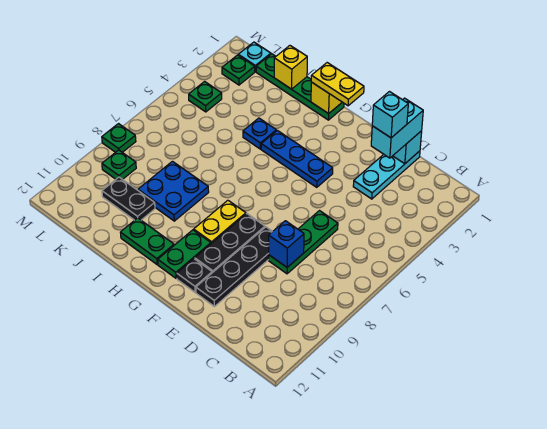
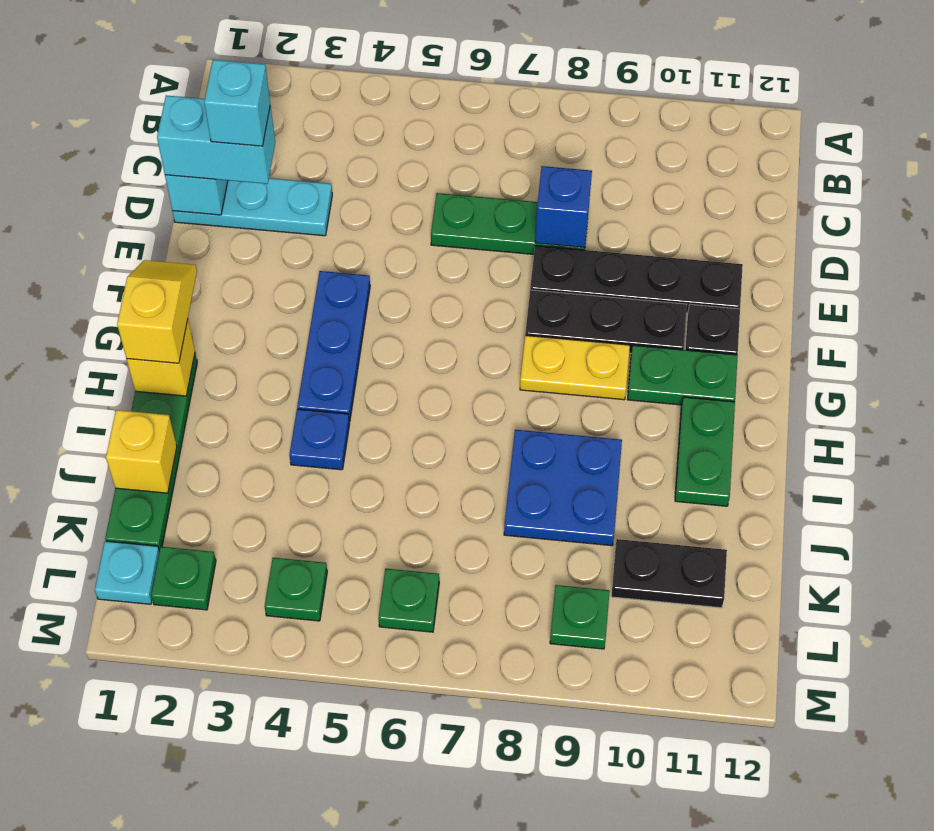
yellow plate G1:H1 level 3 -> yellow slope G1:H1 level 3 top H
black plate J10:K10 level 1 -> black plate K10:K11 level 1
green plate M8 level 1 -> green plate L6 level 1

